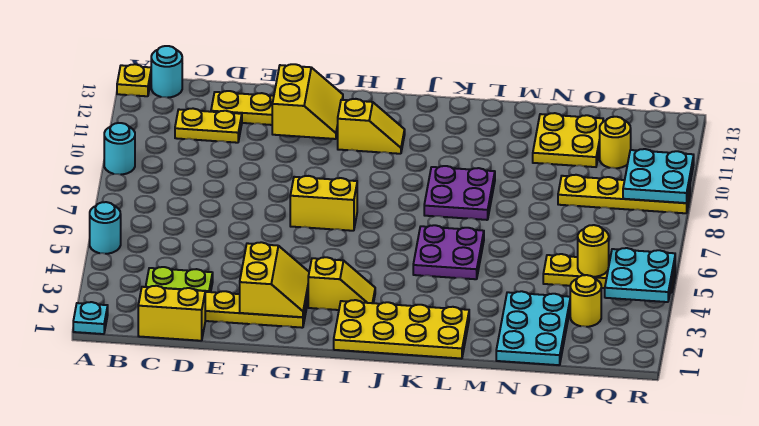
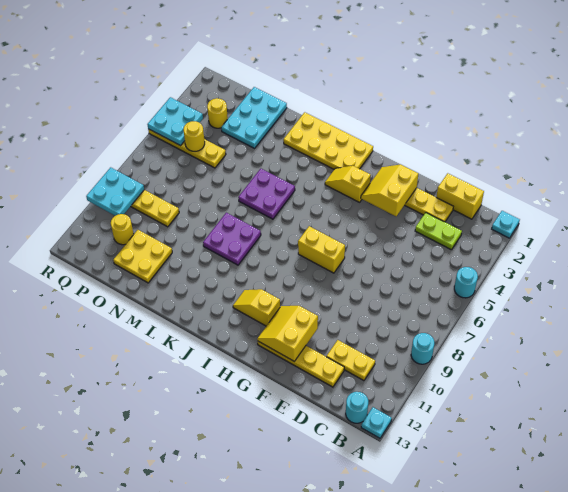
yellow plate A13 level 1 -> cyan plate A13 level 1

